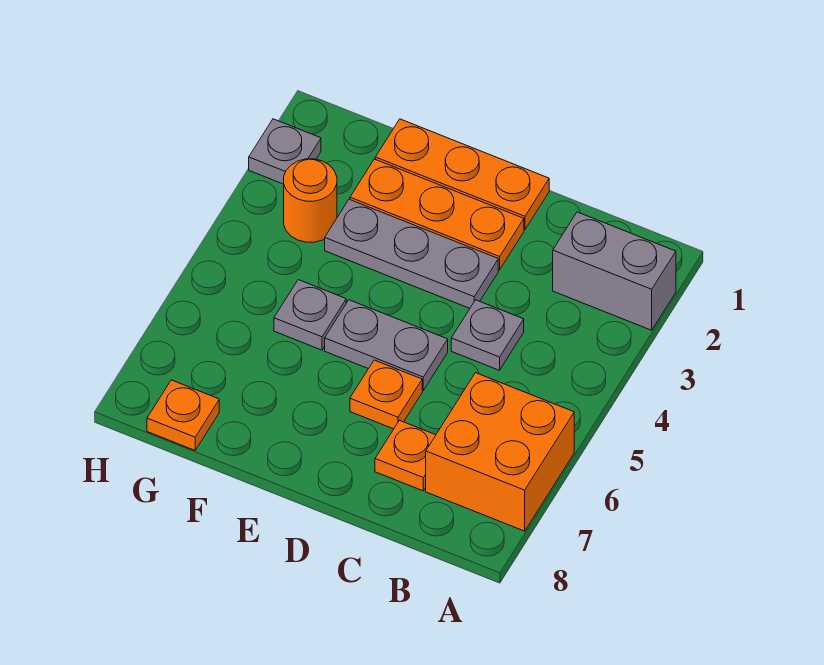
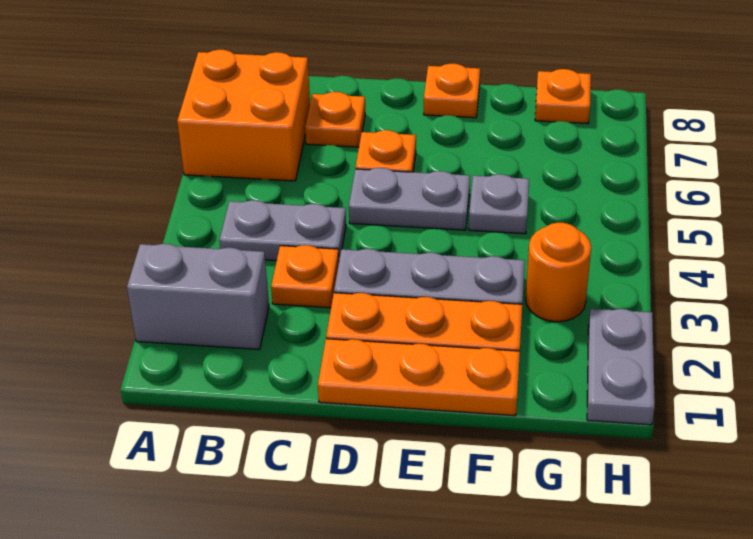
none -> orange plate C3 level 1
grey plate C4 level 1 -> grey plate B4:C4 level 1
none -> orange plate E8 level 1
grey plate H2 level 1 -> grey plate H1:H2 level 1

